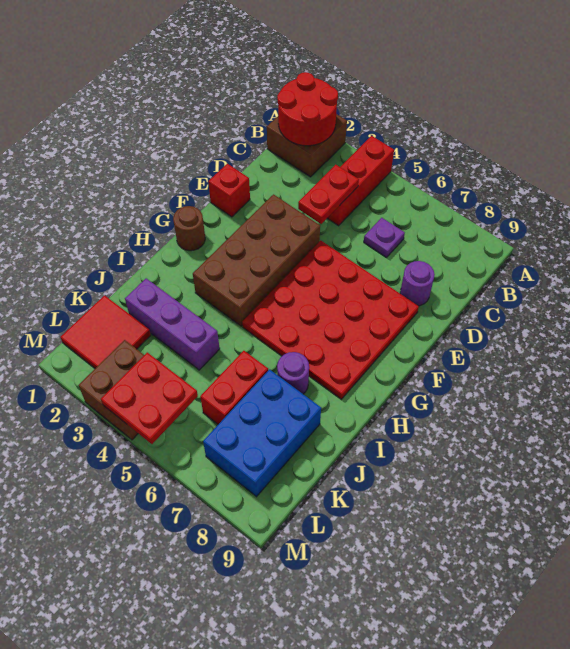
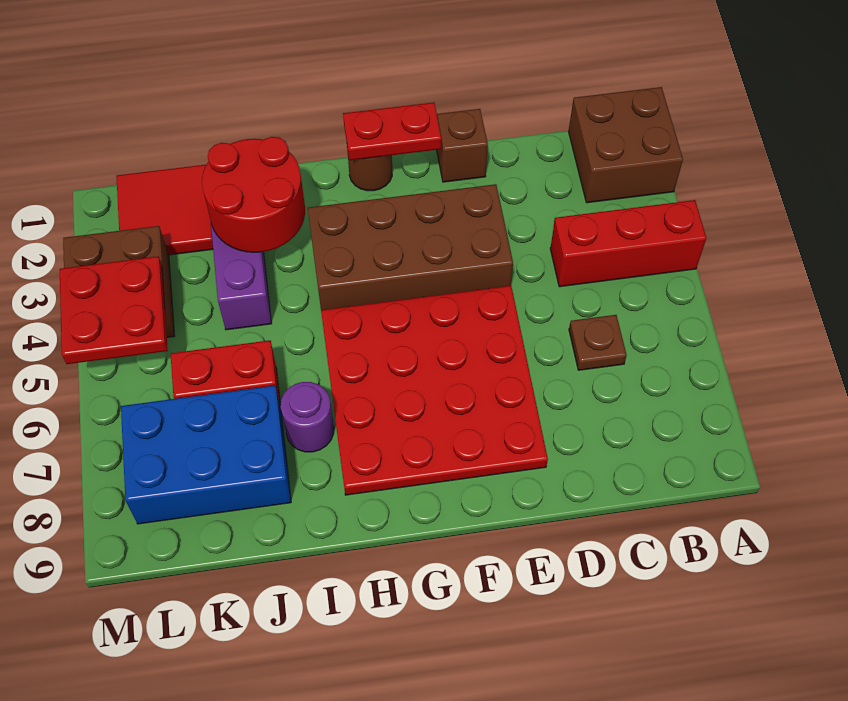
red round brick A1:B2 level 2 -> red round brick I2:J3 level 2
red plate C4:D4 level 2 -> red plate F1:G1 level 2
purple plate C6 level 1 -> brown plate C6 level 1
purple round brick D8 level 1 -> none
red brick E1 level 1 -> brown brick E1 level 1

